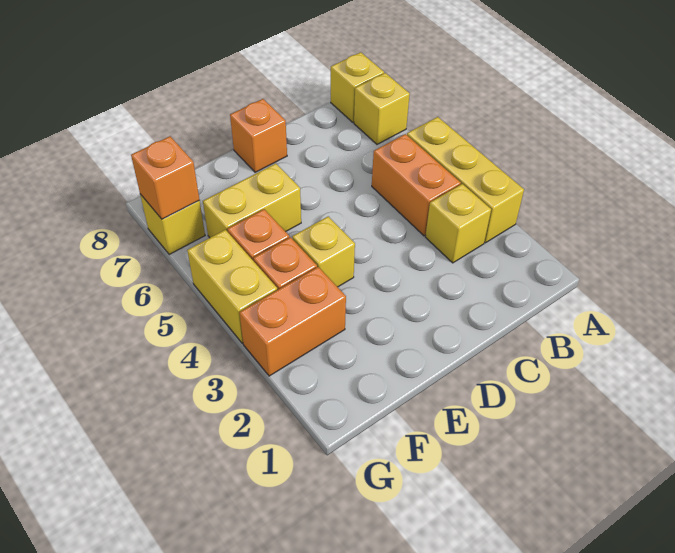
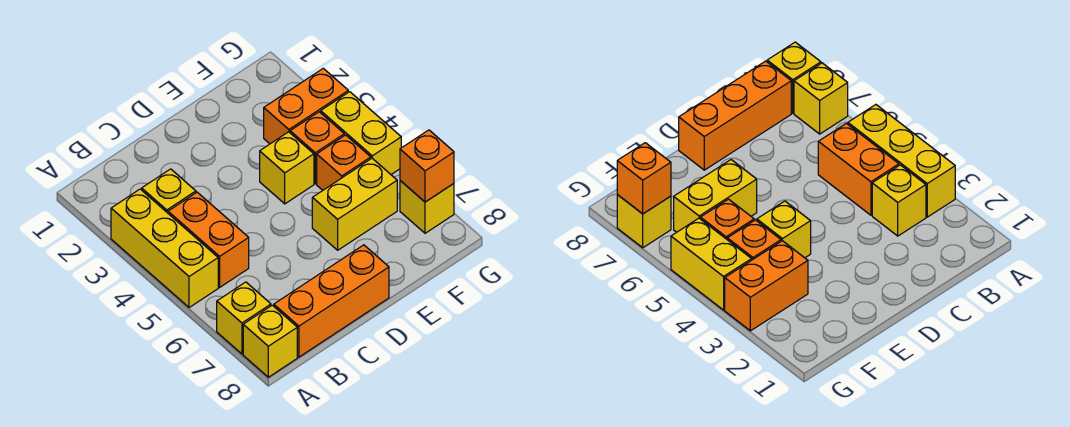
orange brick D8 level 1 -> orange brick B8:D8 level 1

